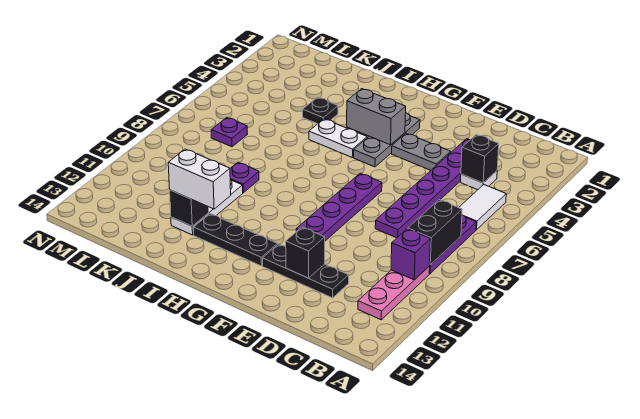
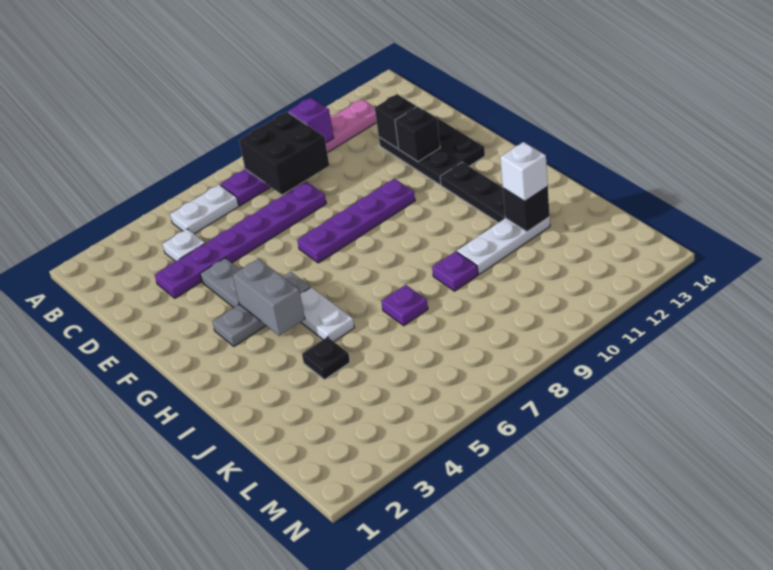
white tile B5:B6 level 1 -> white plate B5:B6 level 1
black brick B8:B9 level 2 -> black brick B8:C9 level 2
black brick C4 level 2 -> black brick D12 level 2
black plate D12:F12 level 1 -> black plate D12:F13 level 1
white brick I12:J12 level 3 -> white brick J12 level 3
purple plate L7 level 1 -> purple plate J7 level 1

